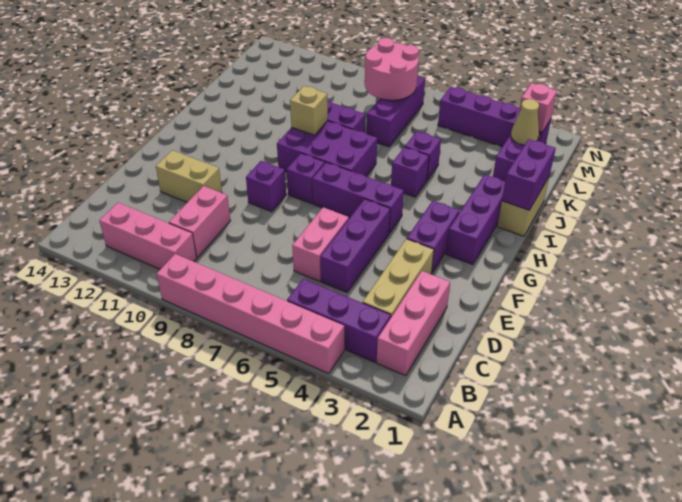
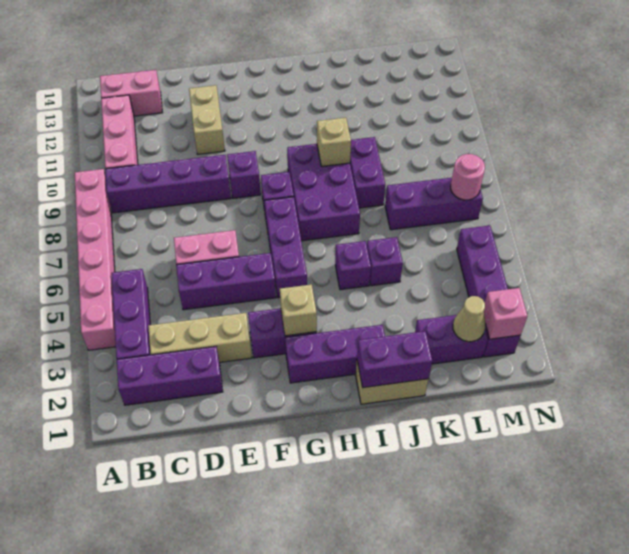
pink brick B2:D2 level 1 -> purple brick B2:D2 level 1
none -> purple brick B9:E9 level 1
pink brick C10:D10 level 1 -> pink brick B13:C13 level 1
none -> tan brick G3 level 2
pink round brick L7:M8 level 2 -> pink round brick M7 level 2

